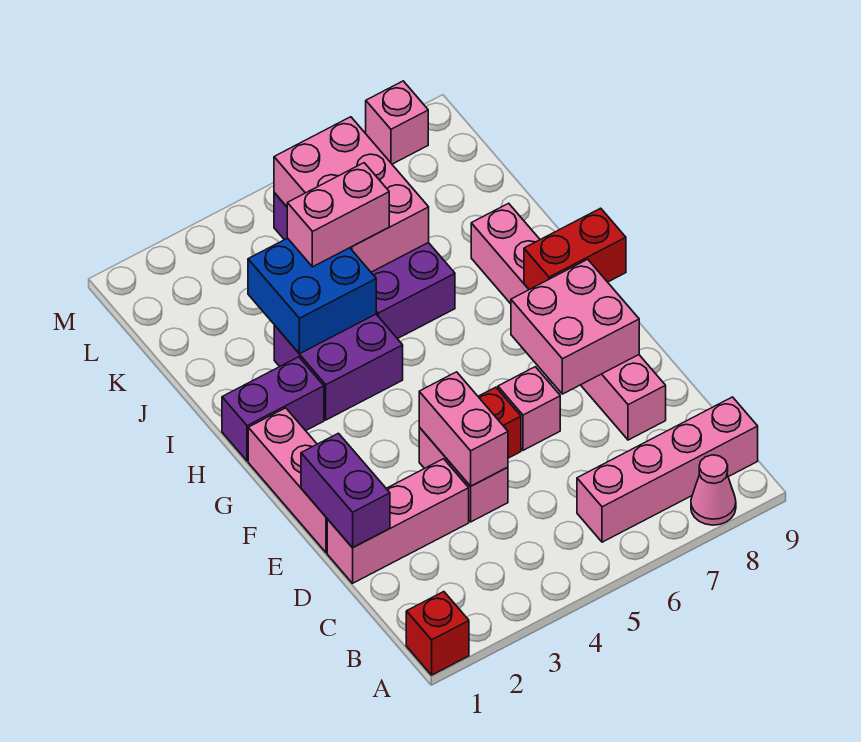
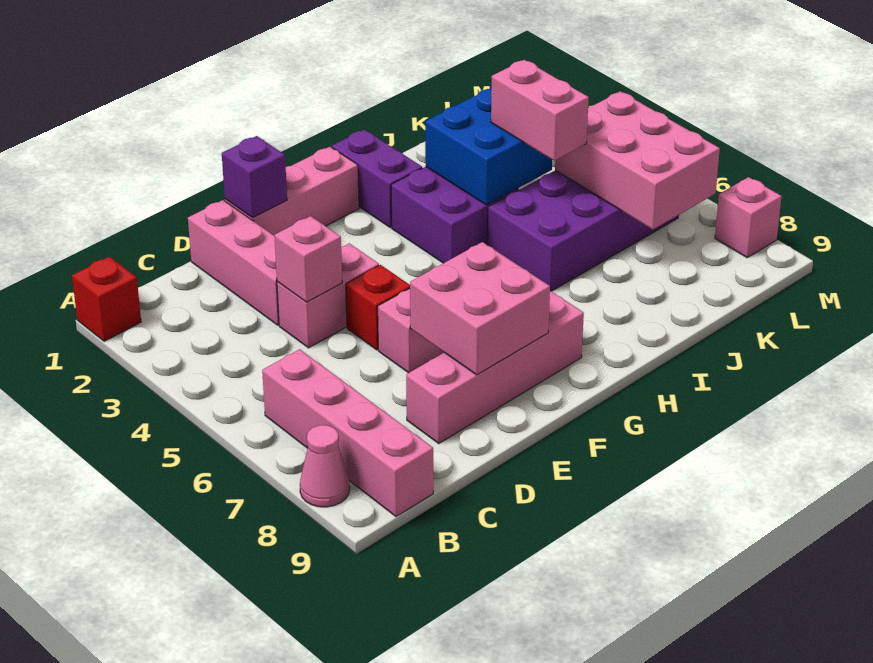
purple brick D1:E1 level 2 -> purple brick E1 level 2
pink brick D4:E4 level 2 -> pink brick D4 level 2
pink brick D8:I8 level 1 -> pink brick D8:G8 level 1
red brick G8:G9 level 2 -> none
pink brick J5:L6 level 2 -> pink brick K5:L7 level 2

